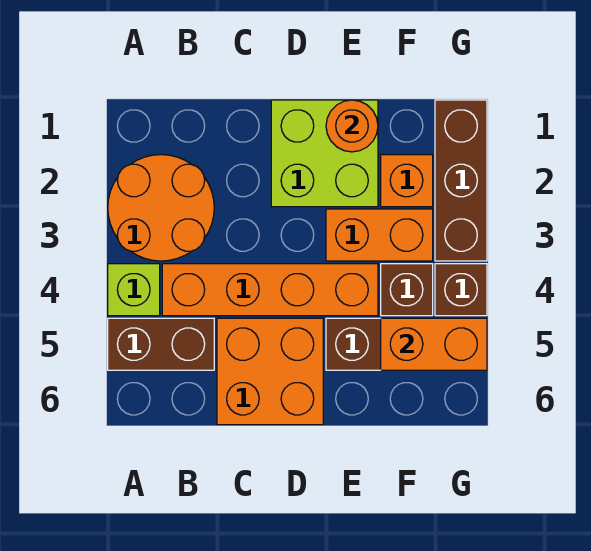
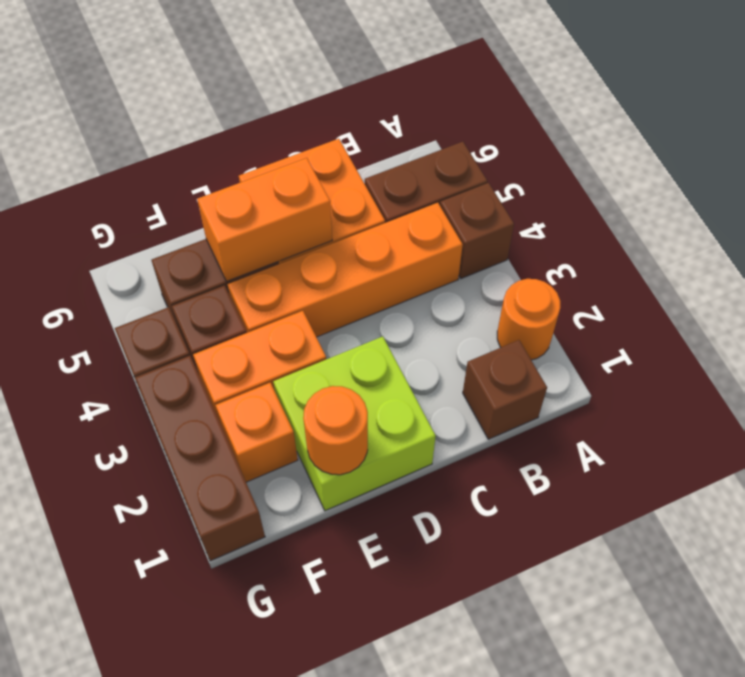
orange round brick A2:B3 level 1 -> orange round brick A2 level 1
lime brick A4 level 1 -> brown brick A4 level 1
none -> brown brick B1 level 1
orange brick F5:G5 level 2 -> orange brick D5:E5 level 2

